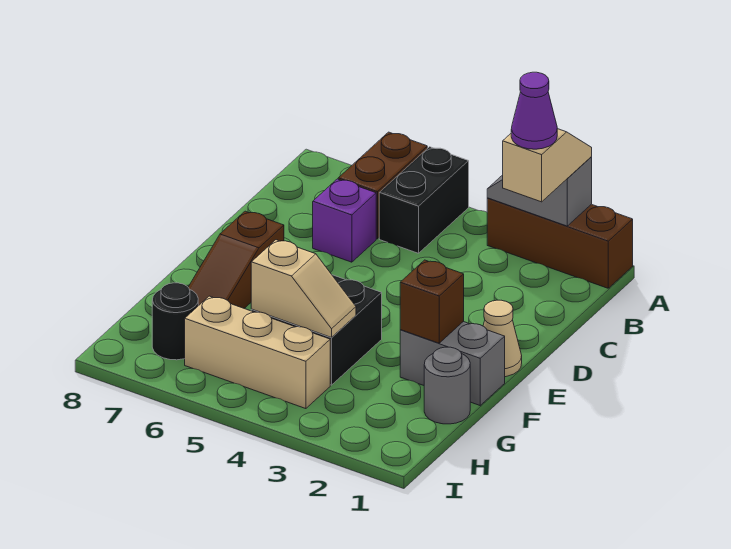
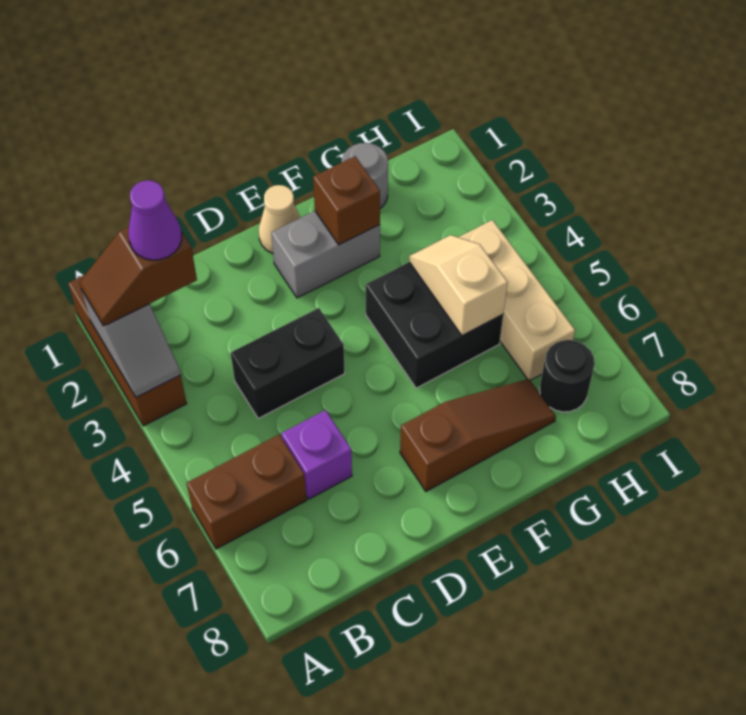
tan slope A2:B2 level 3 top B -> brown slope A2:B2 level 3 top B
black brick A5:B5 level 1 -> black brick C4:D4 level 1
grey brick F1:F2 level 1 -> grey brick E2:F2 level 1

